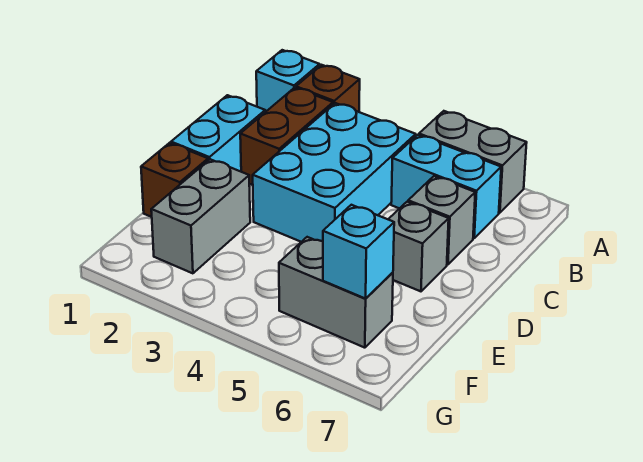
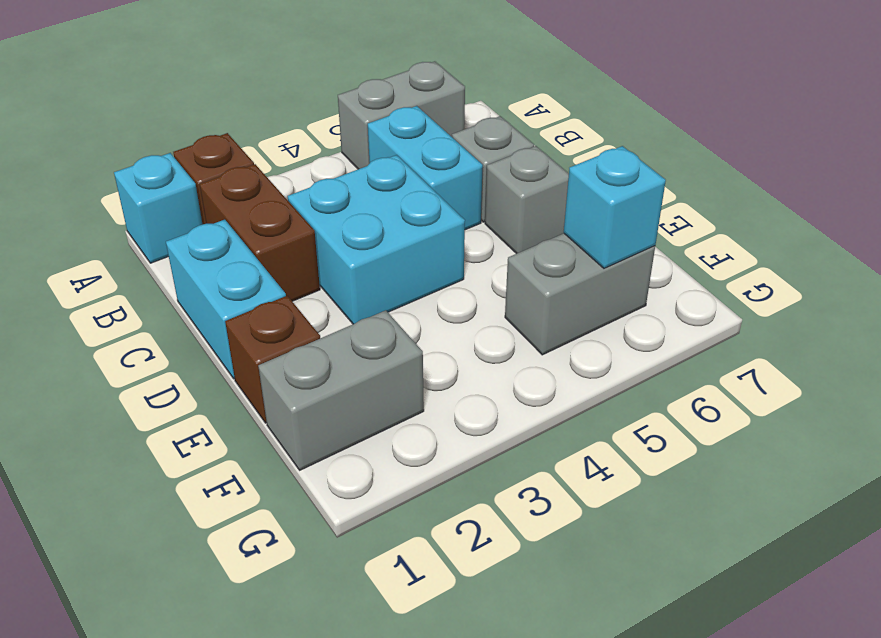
cyan brick B3:D4 level 1 -> cyan brick C3:D4 level 1
cyan brick B5:B6 level 1 -> cyan brick B5:C5 level 1
grey brick E2:F2 level 1 -> grey brick F1:F2 level 1

